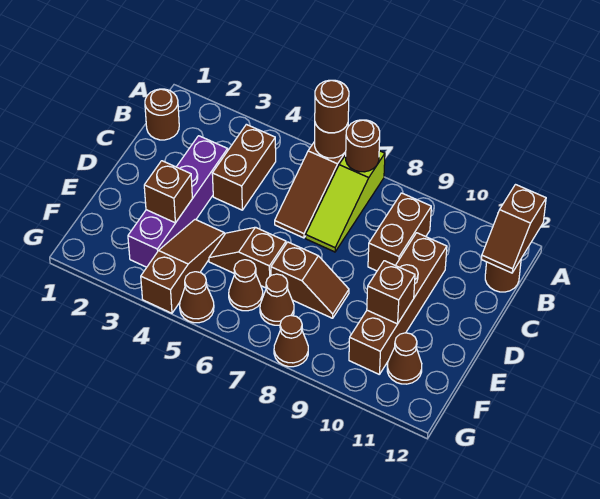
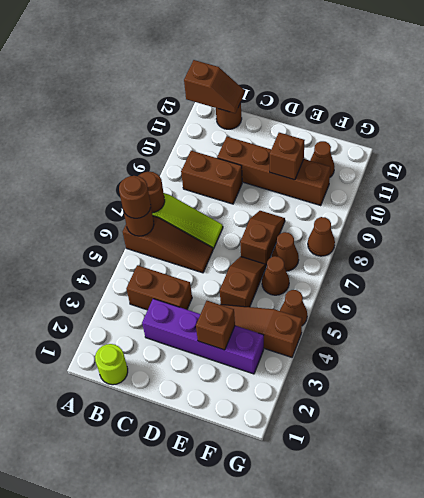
brown round brick B1 level 1 -> lime round brick B1 level 1
brown slope E5:E6 level 1 top 6 -> brown slope E5:E6 level 1 top 5

